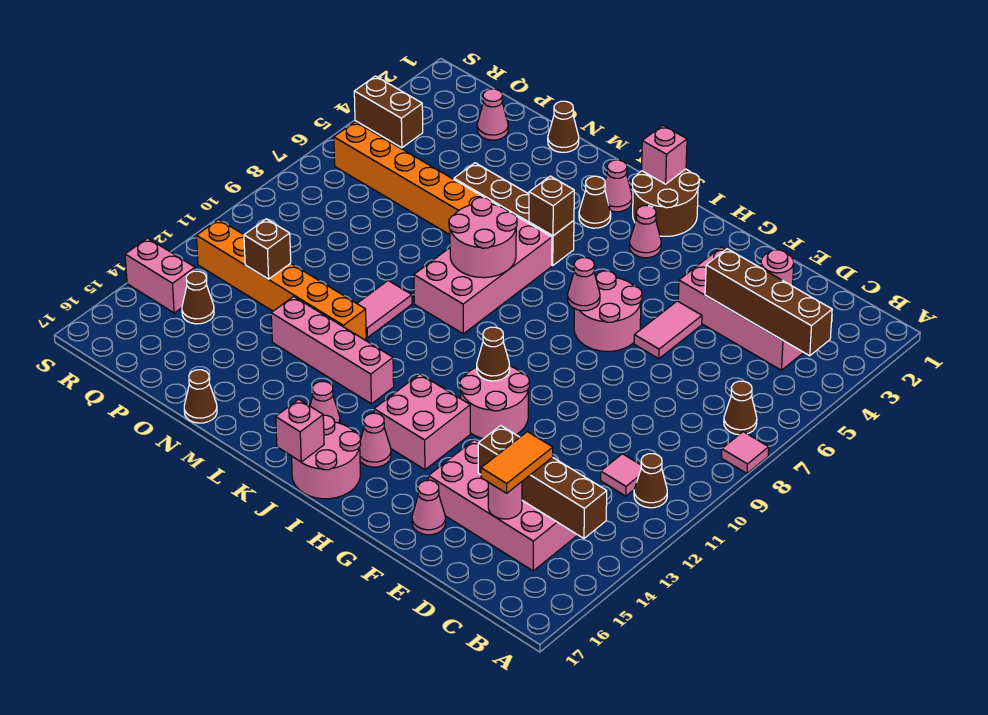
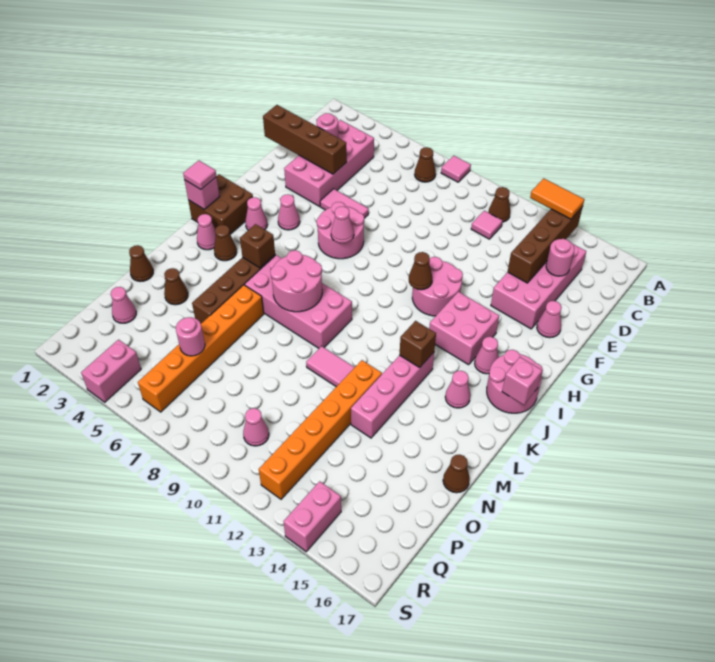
brown brick B4:E4 level 2 -> brown brick E1:E4 level 2
orange tile D14:D15 level 3 -> orange tile B13:B14 level 3
none -> pink cone H4 level 1
brown round brick I1:J2 level 1 -> brown brick I1:J2 level 1
none -> pink tile J1 level 3
none -> pink round brick P6 level 2
brown brick P12 level 2 -> brown brick K13 level 2
none -> pink cone Q10 level 1
brown cone Q14 level 1 -> brown cone N3 level 1
brown brick R4:S4 level 1 -> pink brick R4:S4 level 1

